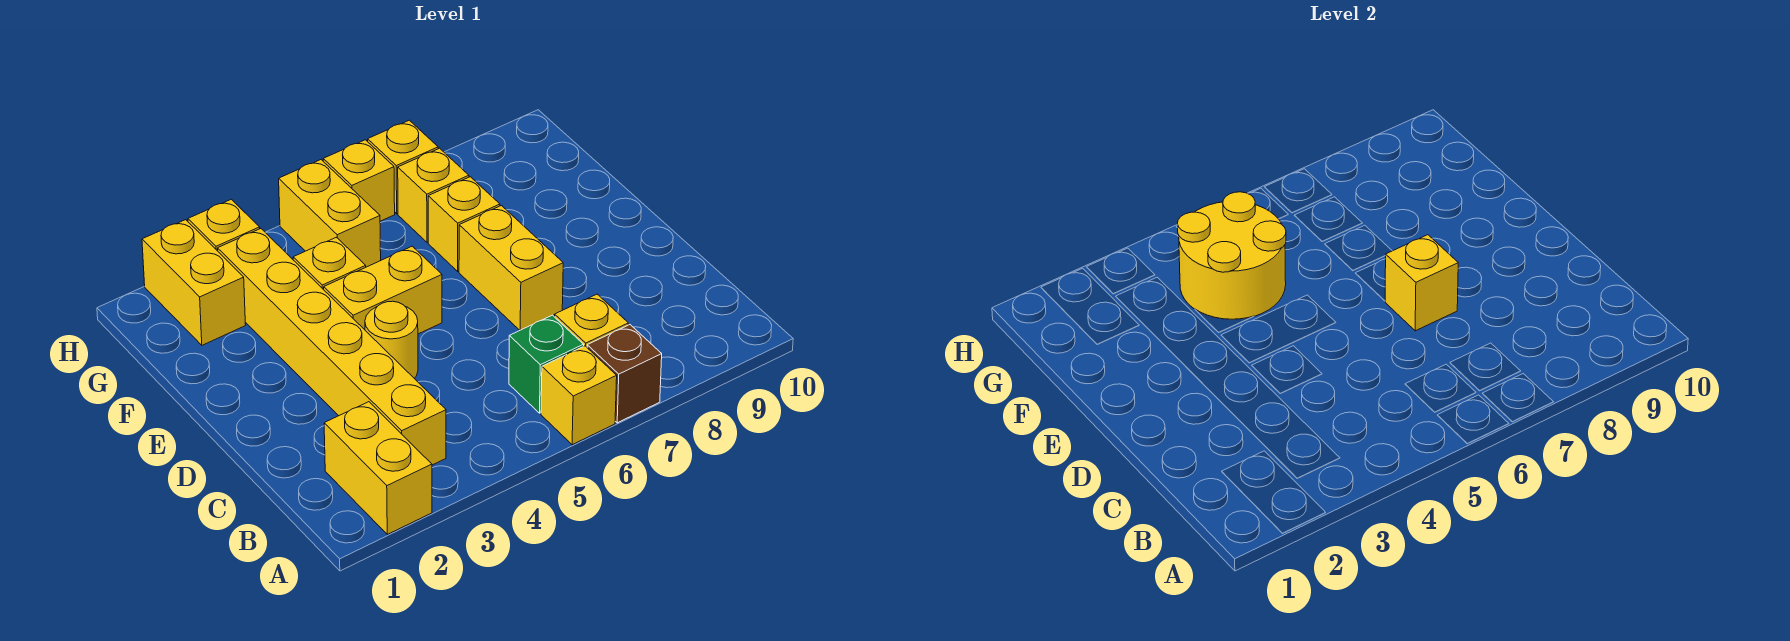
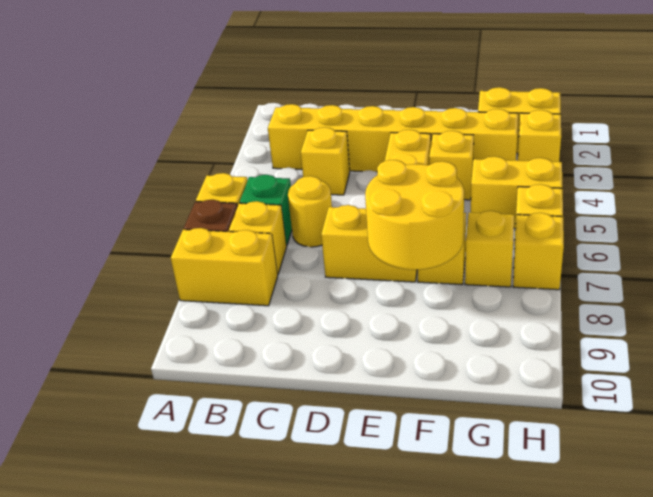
yellow brick A2:B2 level 1 -> yellow brick A8:B8 level 1
yellow round brick D4 level 1 -> yellow round brick C6 level 1
yellow brick D7 level 2 -> yellow brick C4 level 1
yellow round brick F4:G5 level 2 -> yellow round brick E7:F8 level 2

